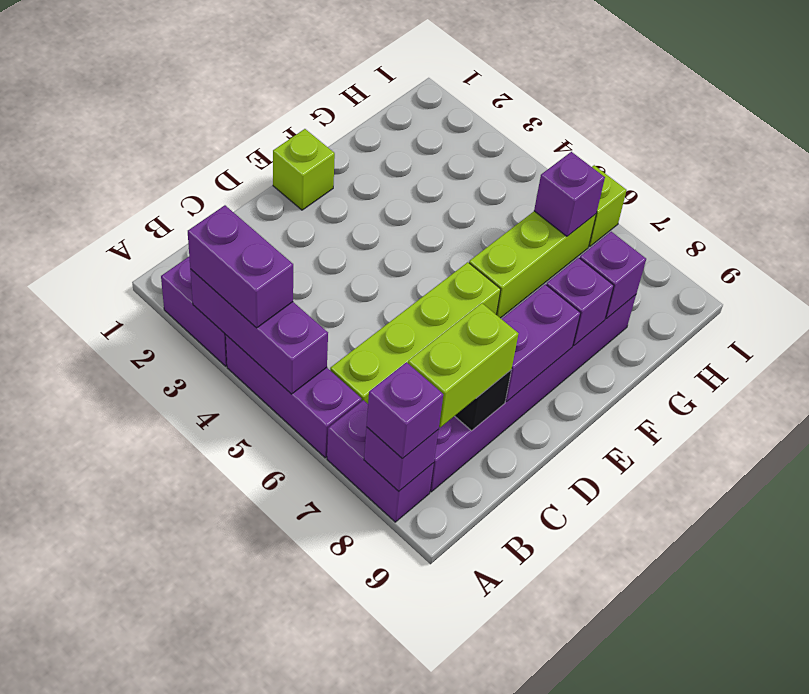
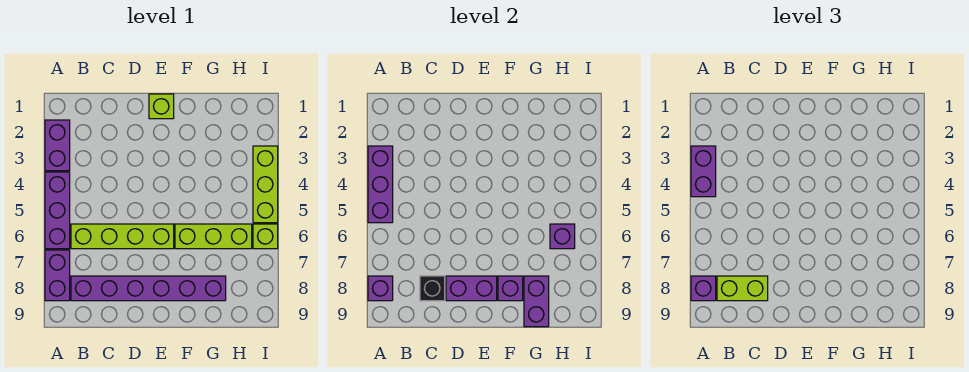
purple brick G8 level 2 -> purple brick G8:G9 level 2
none -> lime brick I3:I5 level 1

